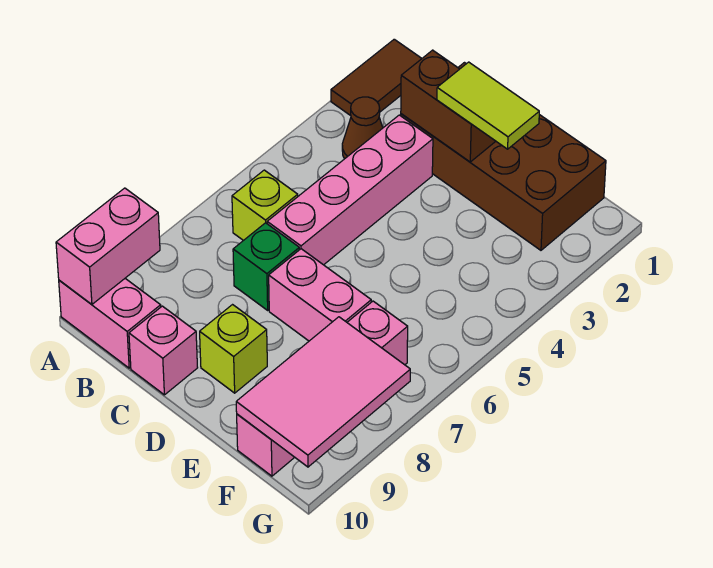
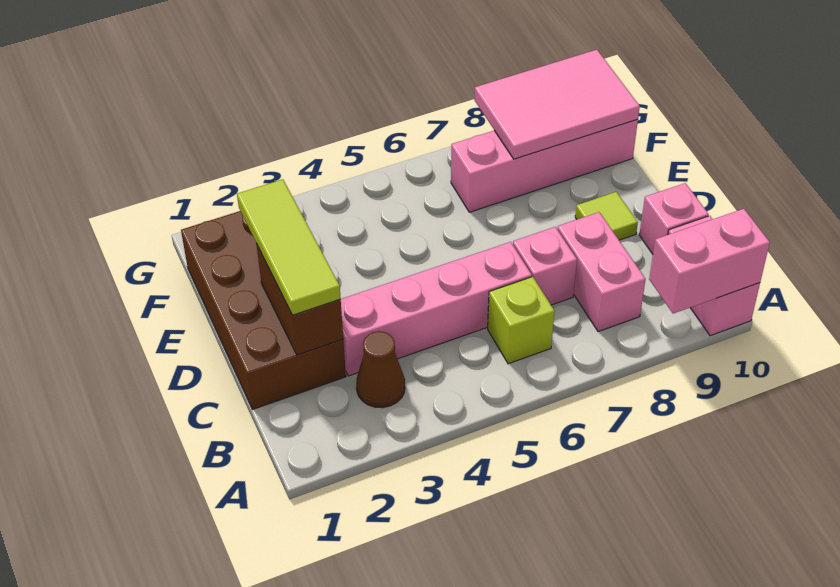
brown tile A1:A2 level 1 -> none
green brick C7 level 1 -> pink brick C7 level 1
lime tile D2:E2 level 3 -> lime tile C2:E2 level 3
pink brick D7:E7 level 1 -> pink brick B8:C8 level 1
lime brick D9 level 1 -> lime tile D9 level 1

